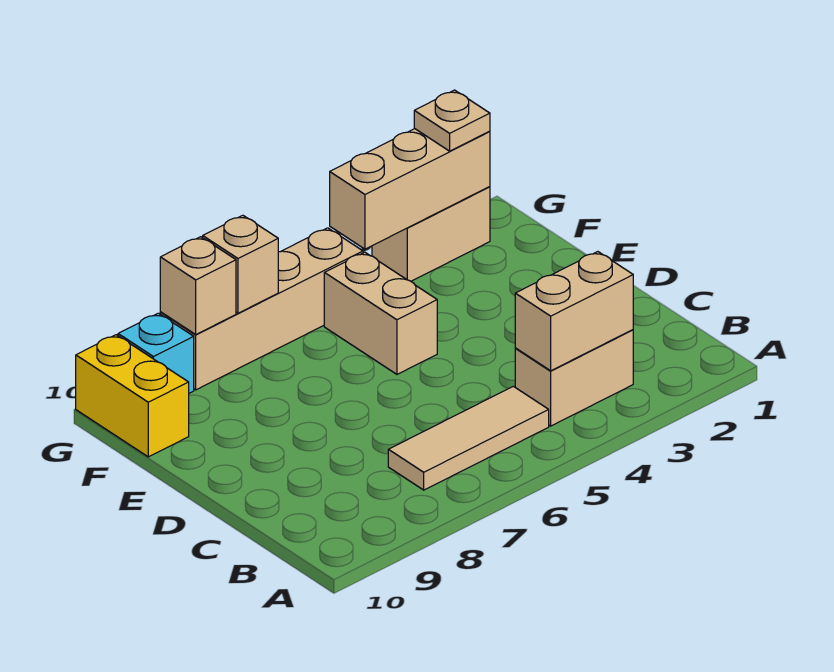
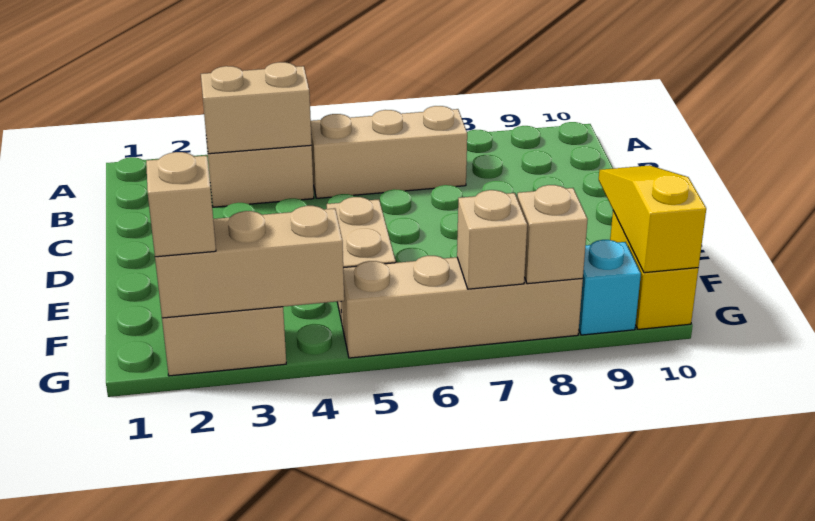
tan tile B5:B7 level 1 -> tan brick B5:B7 level 1
none -> yellow slope E10:G10 level 2 top G
tan plate G2 level 3 -> tan brick G2 level 3

